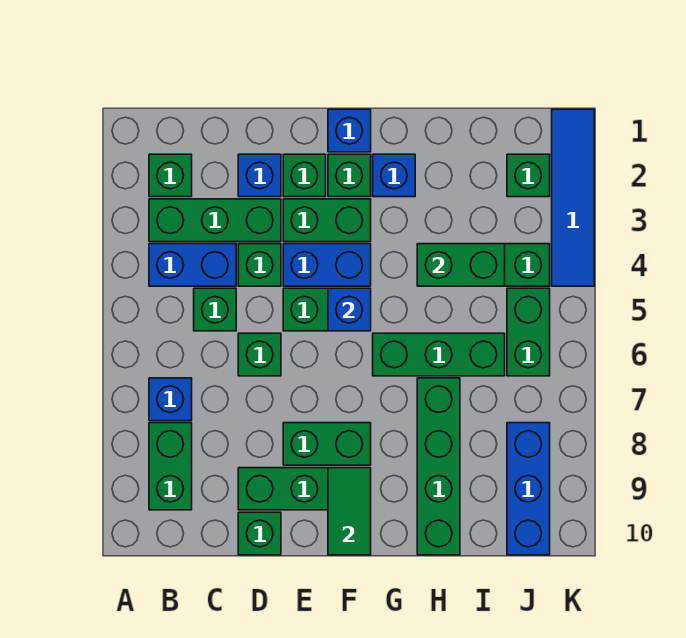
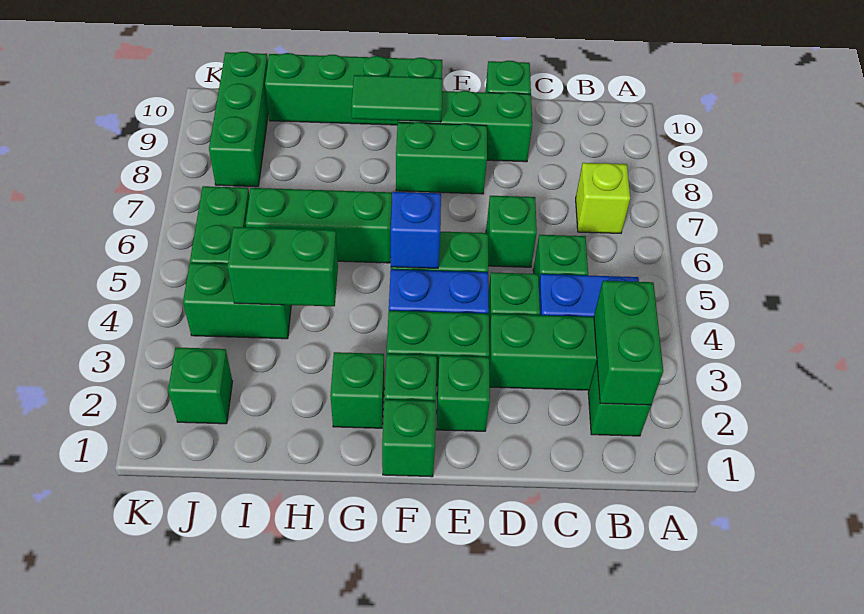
blue brick B7 level 1 -> lime brick B7 level 1
green brick B8:B9 level 1 -> green brick B2:B3 level 2
blue brick D2 level 1 -> none
blue brick F1 level 1 -> green brick F1 level 1
green tile F9:F10 level 2 -> green tile F9:G9 level 2
blue brick G2 level 1 -> green brick G2 level 1
green brick H7:H10 level 1 -> green brick F10:I10 level 1
blue brick J8:J10 level 1 -> green brick J8:J10 level 1
blue tile K1:K4 level 1 -> none

